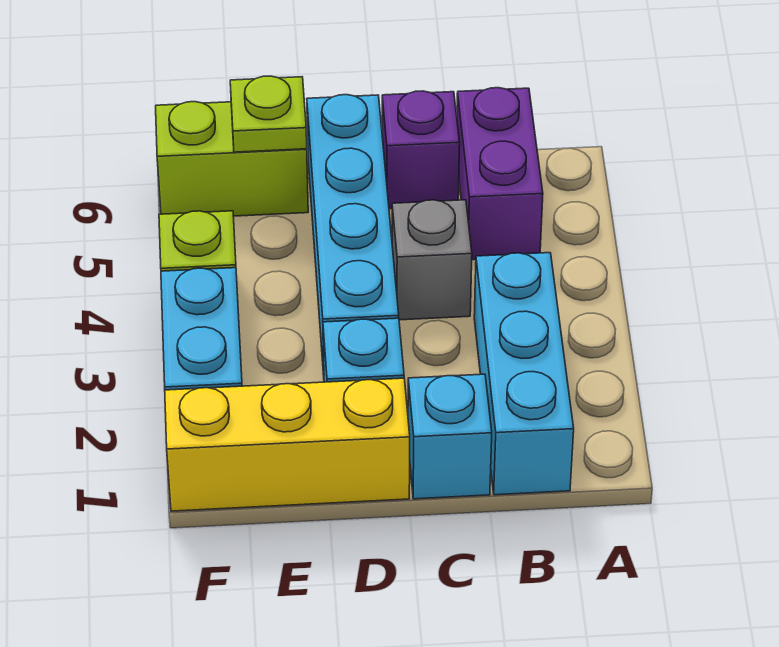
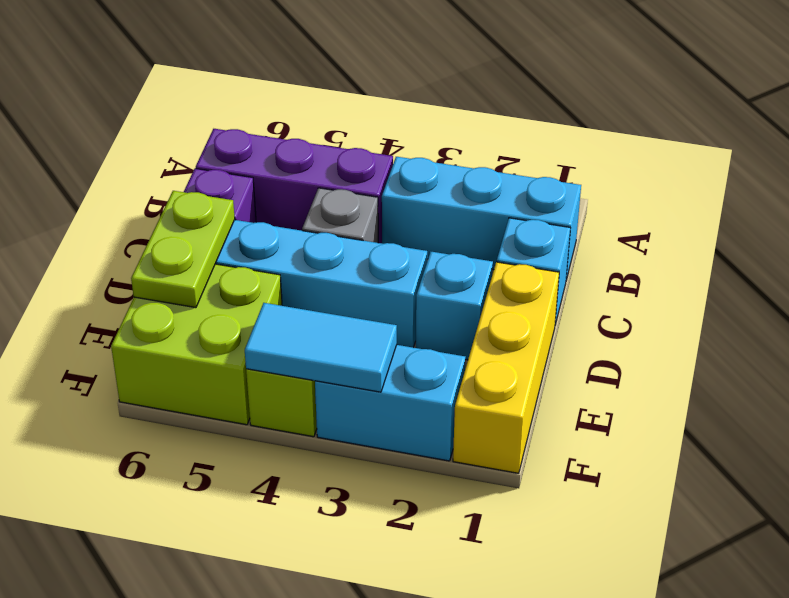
purple brick B5:B6 level 1 -> purple brick B4:B6 level 1
lime brick E6:F6 level 1 -> lime brick E5:F6 level 1
lime plate E6 level 2 -> lime plate D6:E6 level 2
none -> cyan tile F3:F4 level 2

